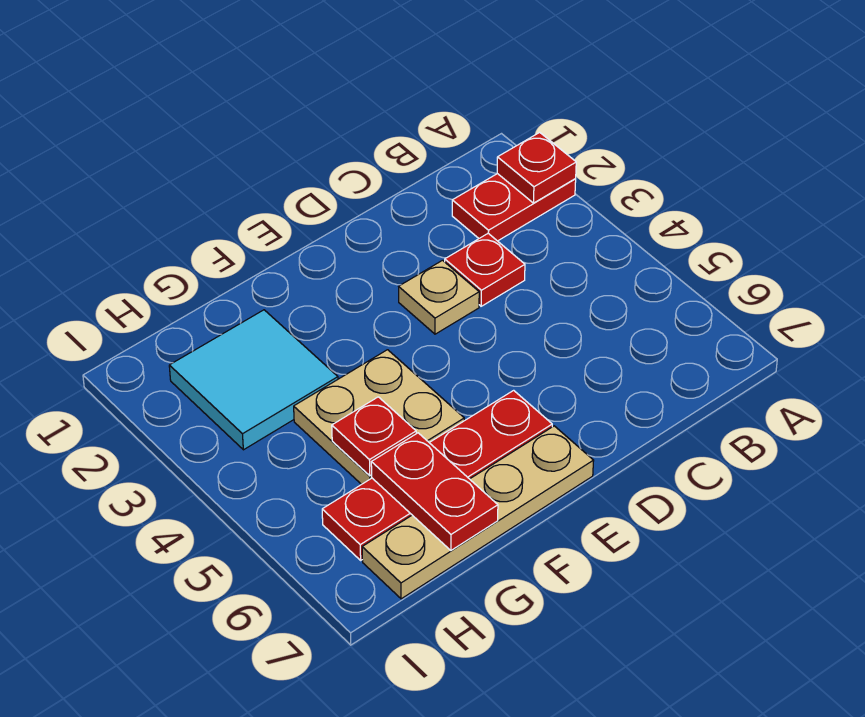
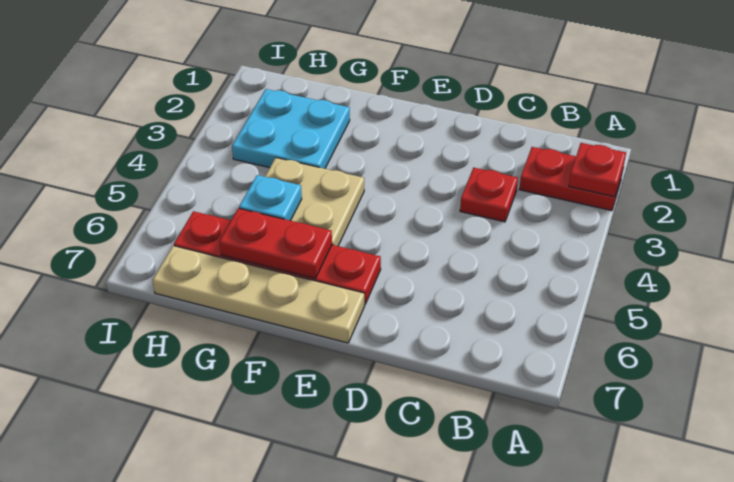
tan plate D3 level 1 -> none
cyan tile G2:H3 level 1 -> cyan plate G2:H3 level 1
red plate G5 level 2 -> cyan plate G5 level 2
red plate G6:G7 level 2 -> red plate F6:G6 level 2

